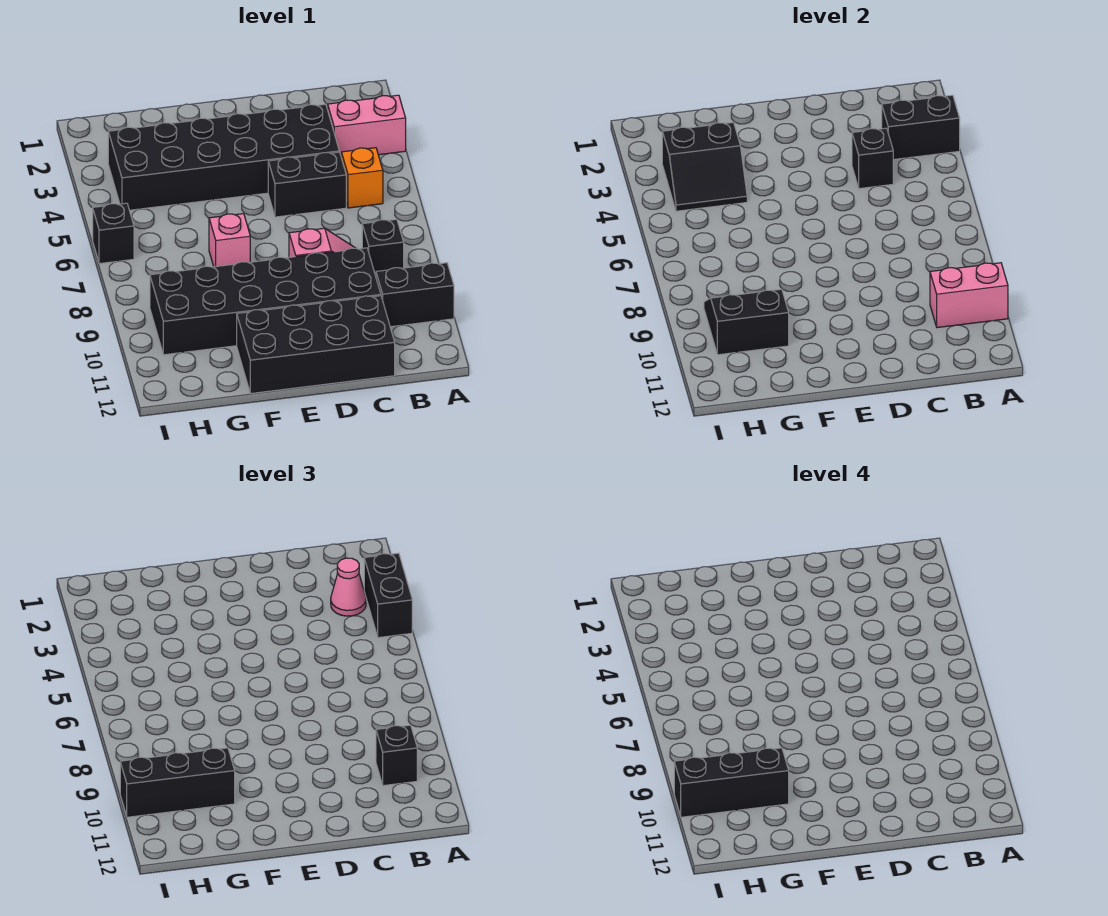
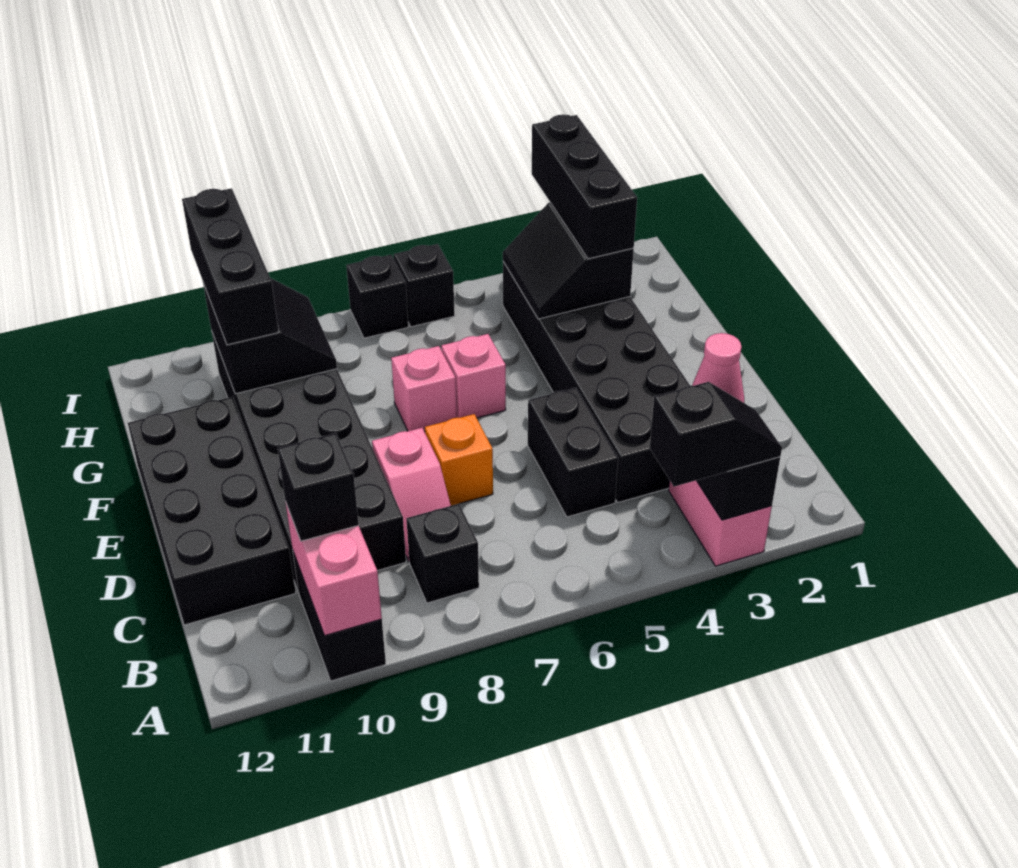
black brick A3:A4 level 3 -> black slope A3:A4 level 3 top 4
orange brick B5 level 1 -> orange brick D7 level 1
black brick C4 level 2 -> black brick I7 level 1
none -> pink brick F6 level 1
black brick G10:I10 level 4 -> black brick G3:I3 level 3

